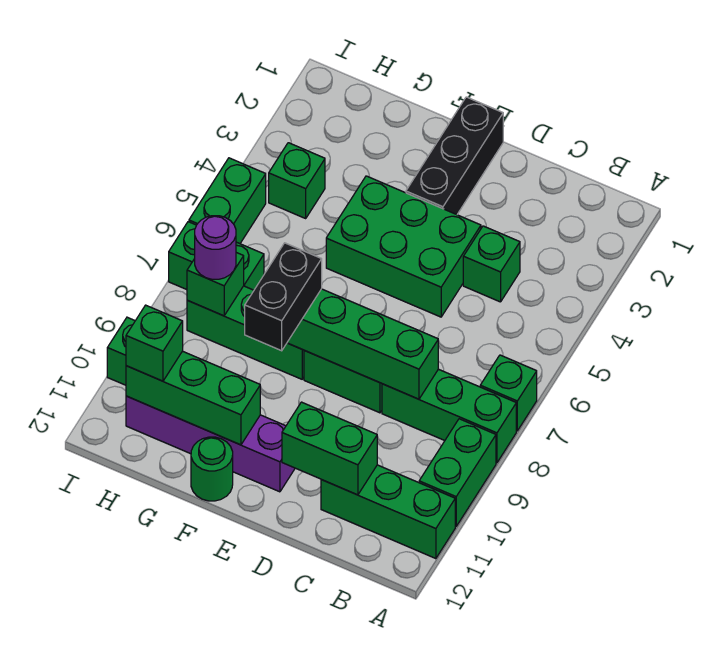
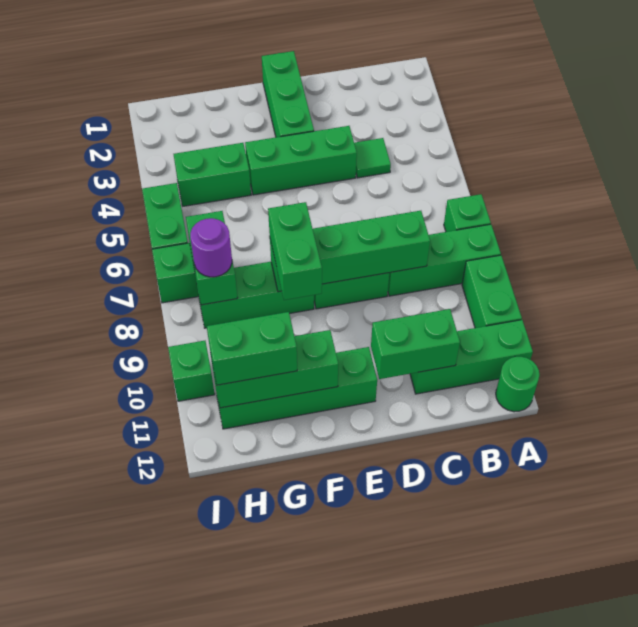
green brick C4 level 1 -> green tile C4 level 1
green brick D4:F5 level 1 -> green brick D4:F4 level 1
black brick E1:E3 level 1 -> green brick E1:E3 level 1
purple brick E11:H11 level 1 -> green brick E11:H11 level 1
black brick F8:F9 level 3 -> green brick F8:F9 level 3
green round brick F12 level 1 -> green round brick A12 level 1
green brick H4 level 1 -> green brick G4:H4 level 1
green brick H8 level 2 -> green brick H7:H8 level 2
green brick H11 level 3 -> green brick G11:H11 level 3

